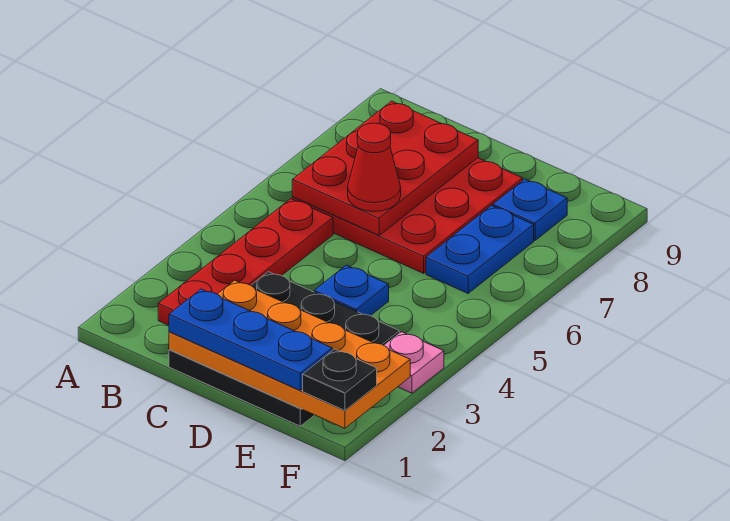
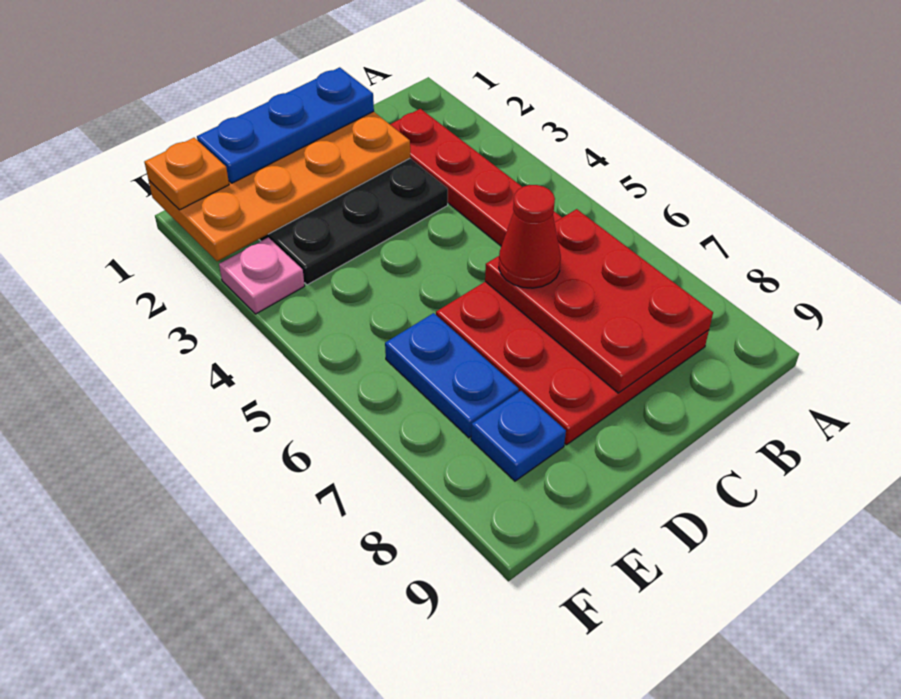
blue plate D4 level 1 -> none
black plate F1 level 3 -> orange plate F1 level 3

